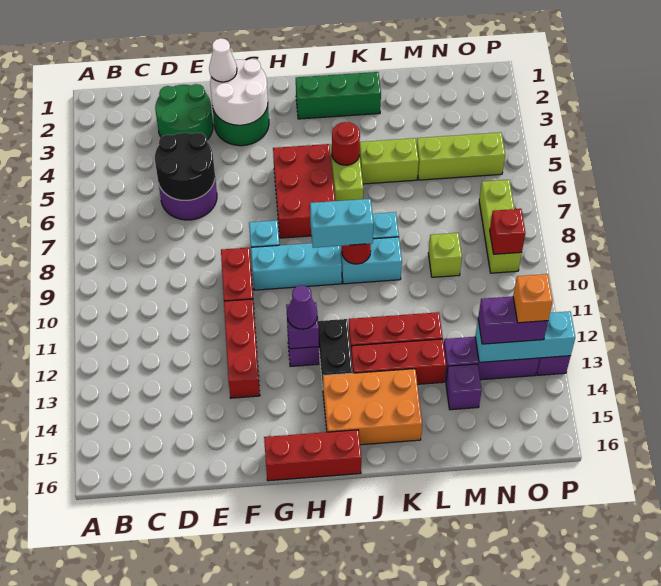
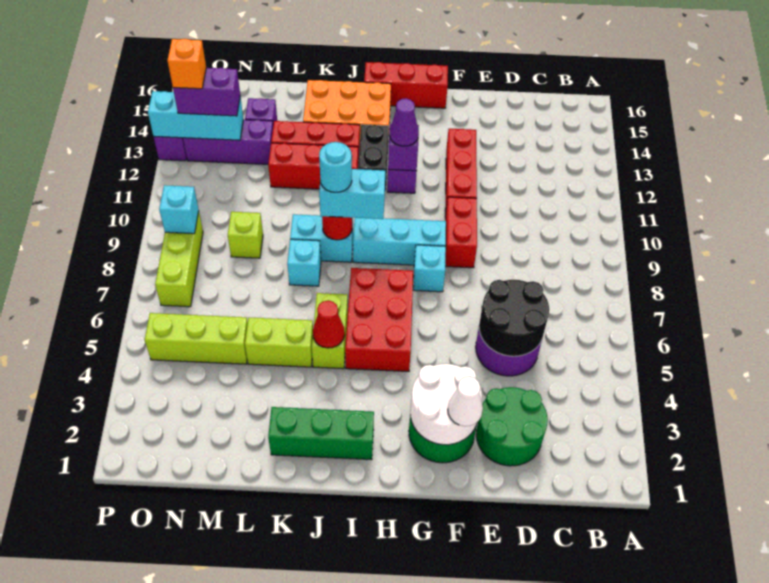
red round brick J5 level 2 -> red cone J5 level 2
none -> cyan round brick J9 level 4
red brick O9 level 2 -> cyan brick O9 level 2

